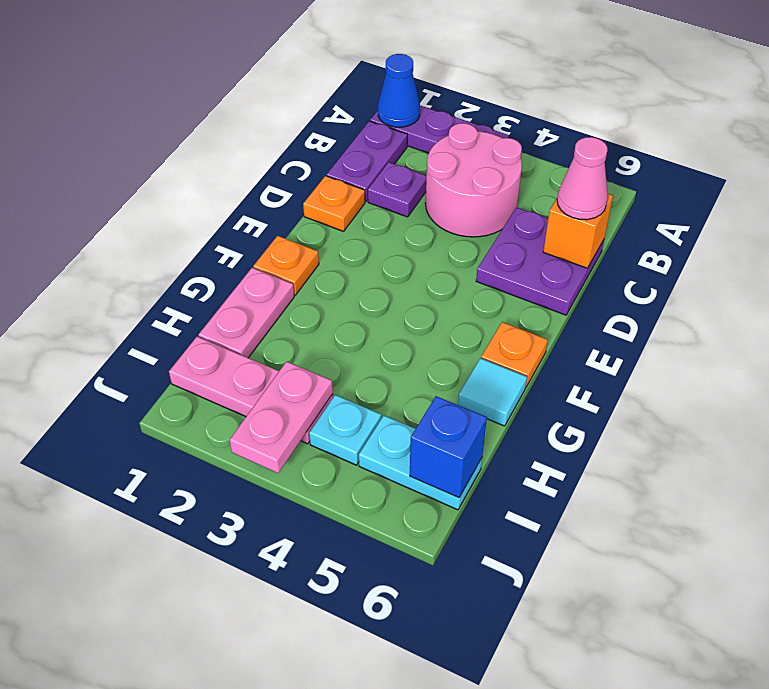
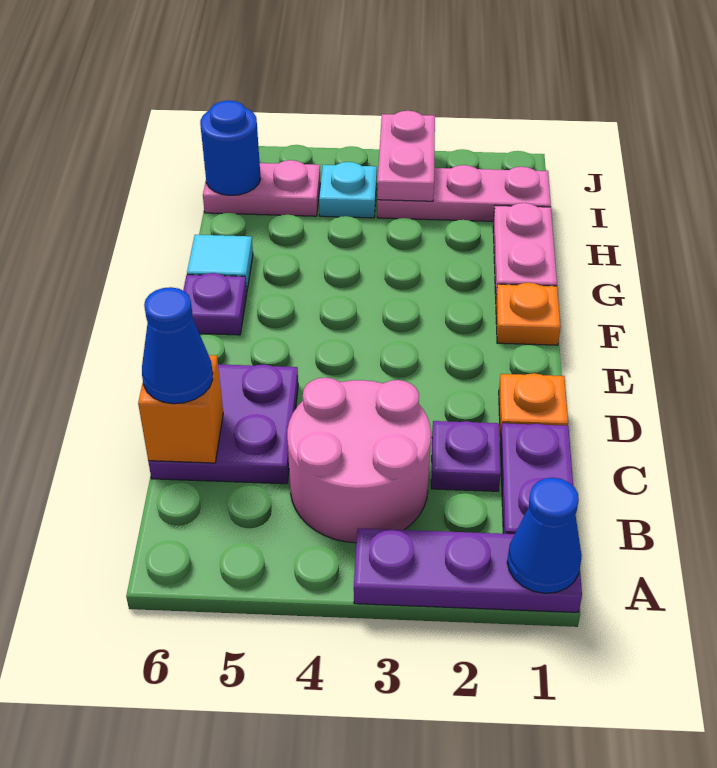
pink cone C6 level 3 -> blue cone C6 level 3
orange plate F6 level 1 -> purple plate F6 level 1
cyan plate I5:I6 level 1 -> pink plate I5:I6 level 1
blue brick I6 level 2 -> blue round brick I6 level 2

